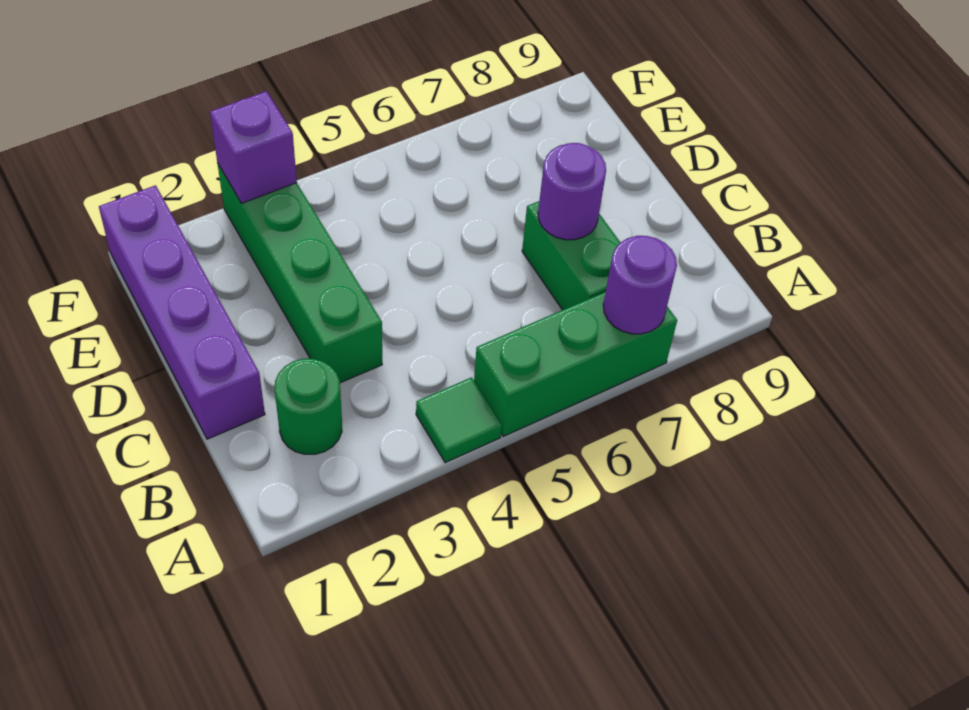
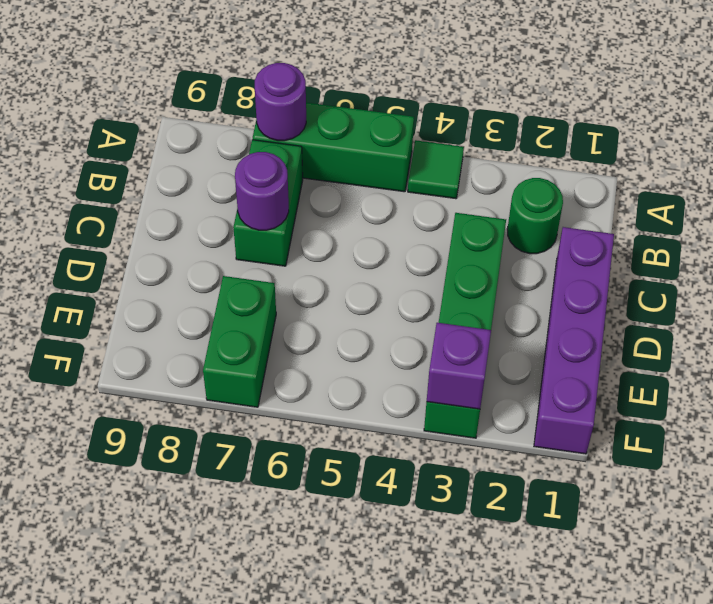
none -> green brick E7:F7 level 1

